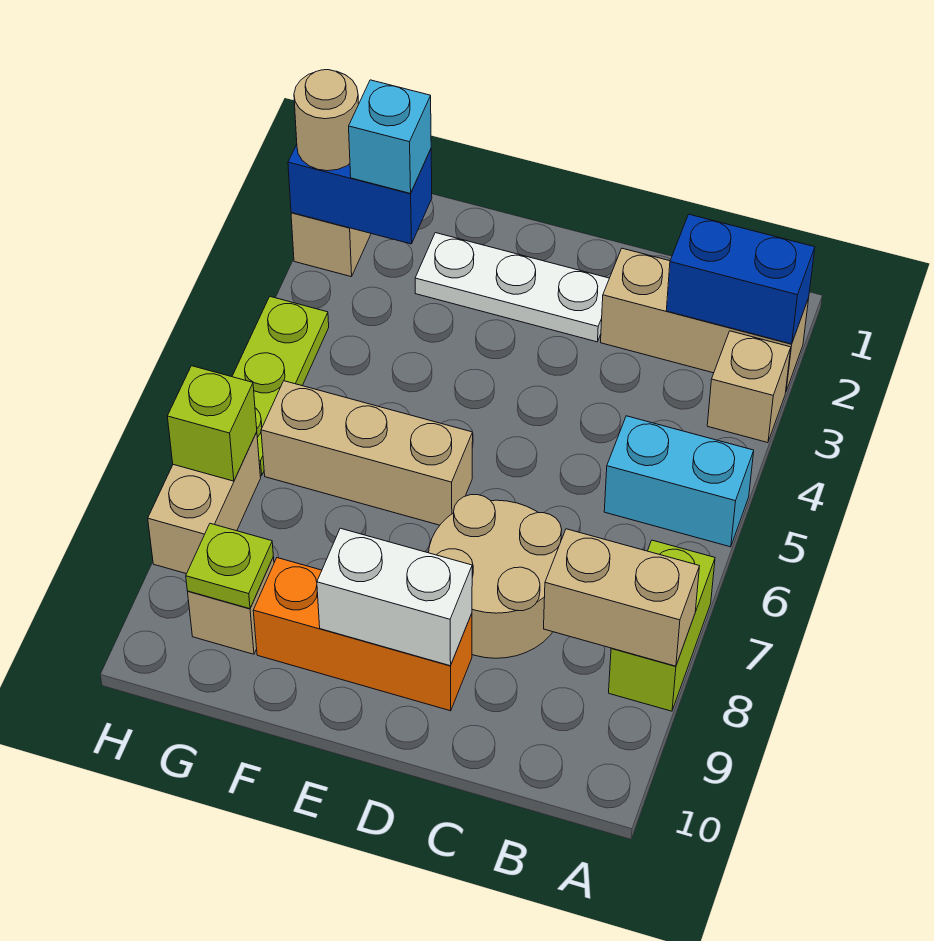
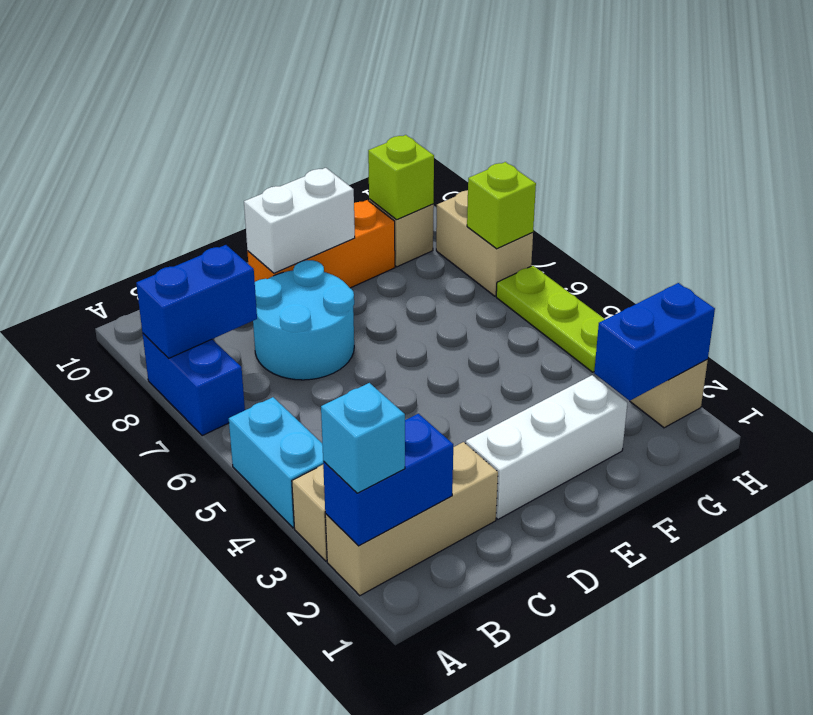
cyan brick A5:B5 level 1 -> cyan brick A4:A5 level 1
lime brick A7:A8 level 1 -> blue brick A7:A8 level 1
tan brick A8:B8 level 2 -> blue brick A8:B8 level 2
tan round brick C7:D8 level 1 -> cyan round brick C7:D8 level 1
white plate D2:F2 level 1 -> white brick D2:F2 level 1
tan brick E6:G6 level 1 -> none
cyan brick G2 level 3 -> cyan brick A2 level 3
lime plate G9 level 2 -> lime brick G9 level 2
tan round brick H2 level 3 -> none

